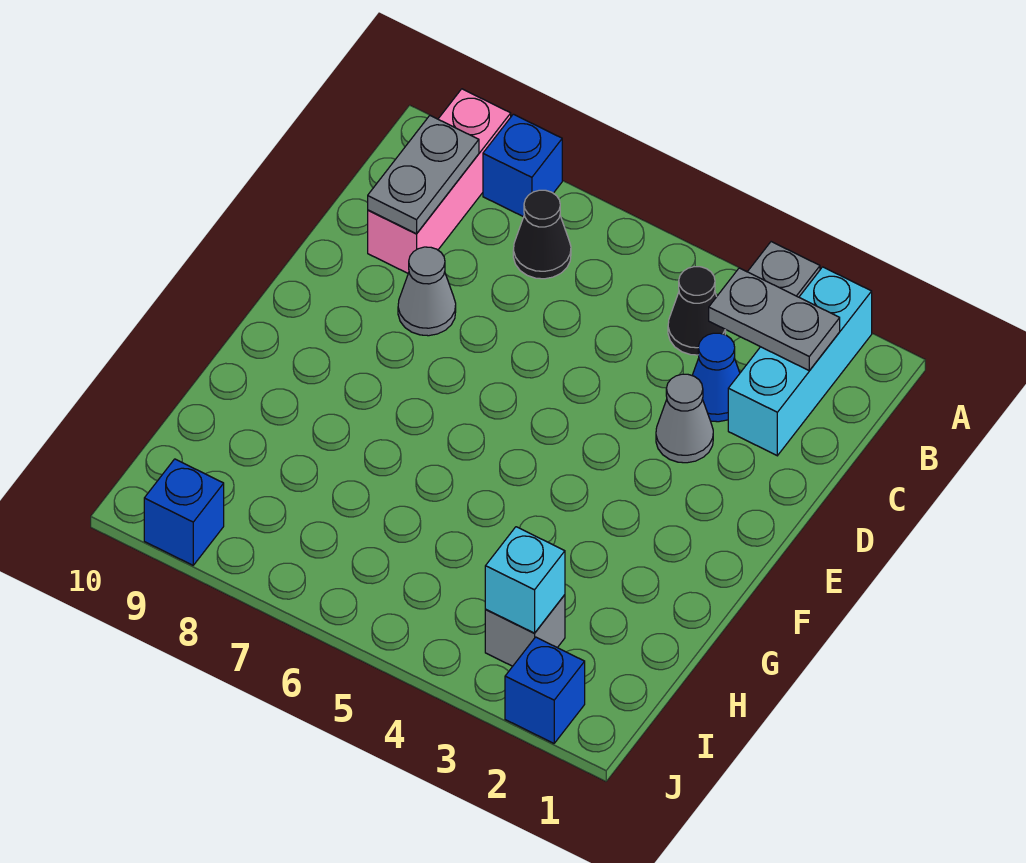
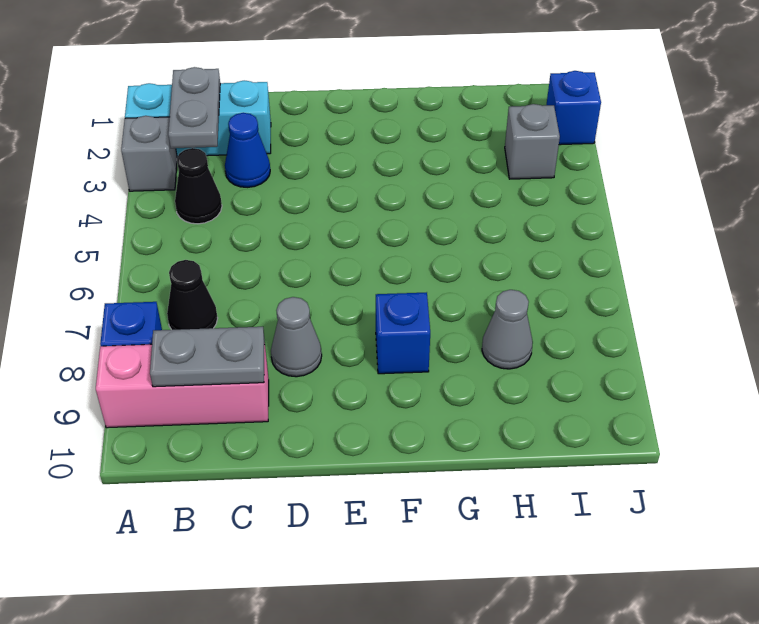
grey cone D3 level 1 -> grey cone H8 level 1
cyan brick I3 level 2 -> none
blue brick J9 level 1 -> blue brick F8 level 1

